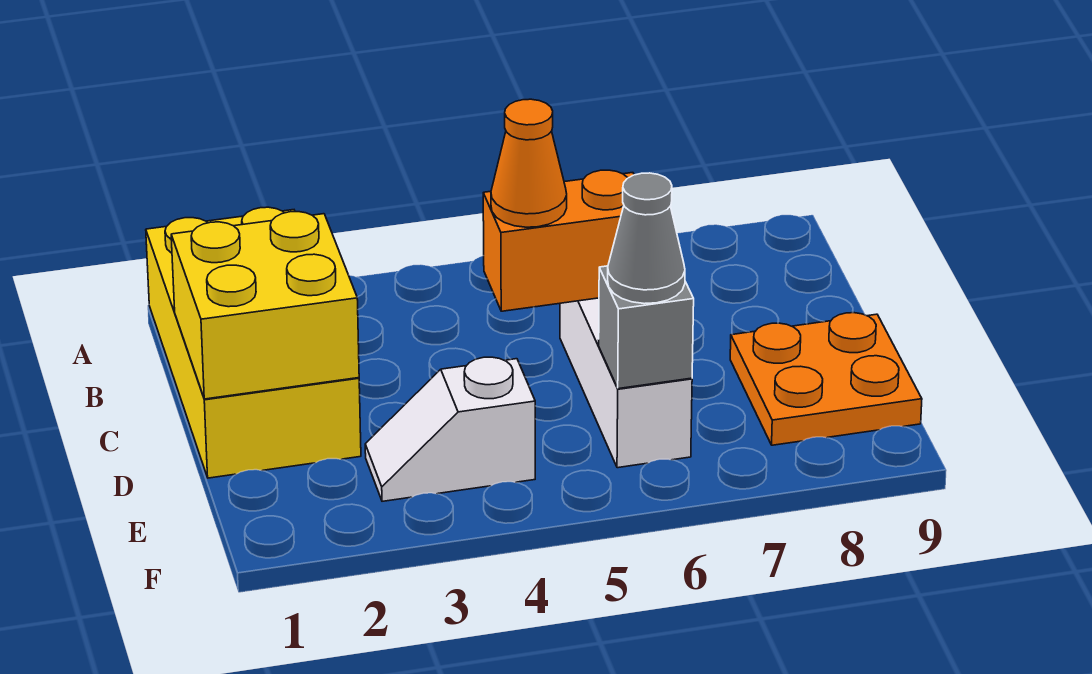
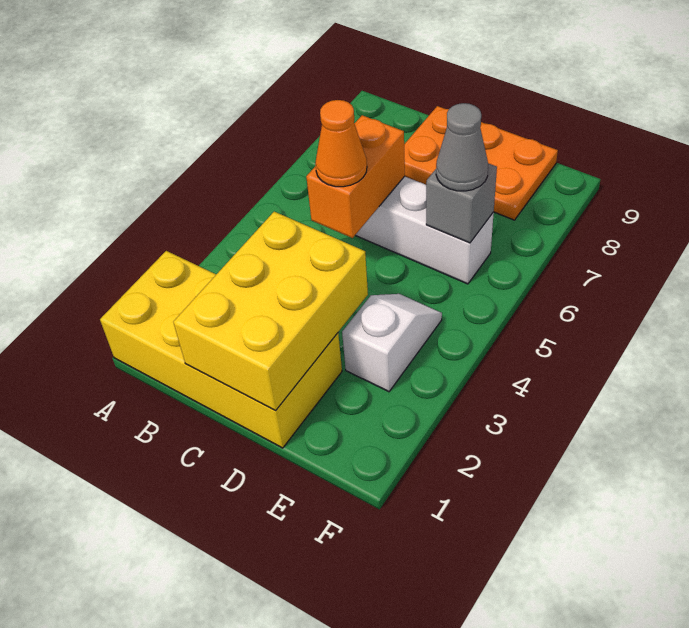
yellow brick C1:D2 level 2 -> yellow brick C1:D3 level 2
orange plate D8:E9 level 1 -> orange plate C8:E9 level 1
white slope E3:E4 level 1 top 4 -> white slope E3:E4 level 1 top 3

